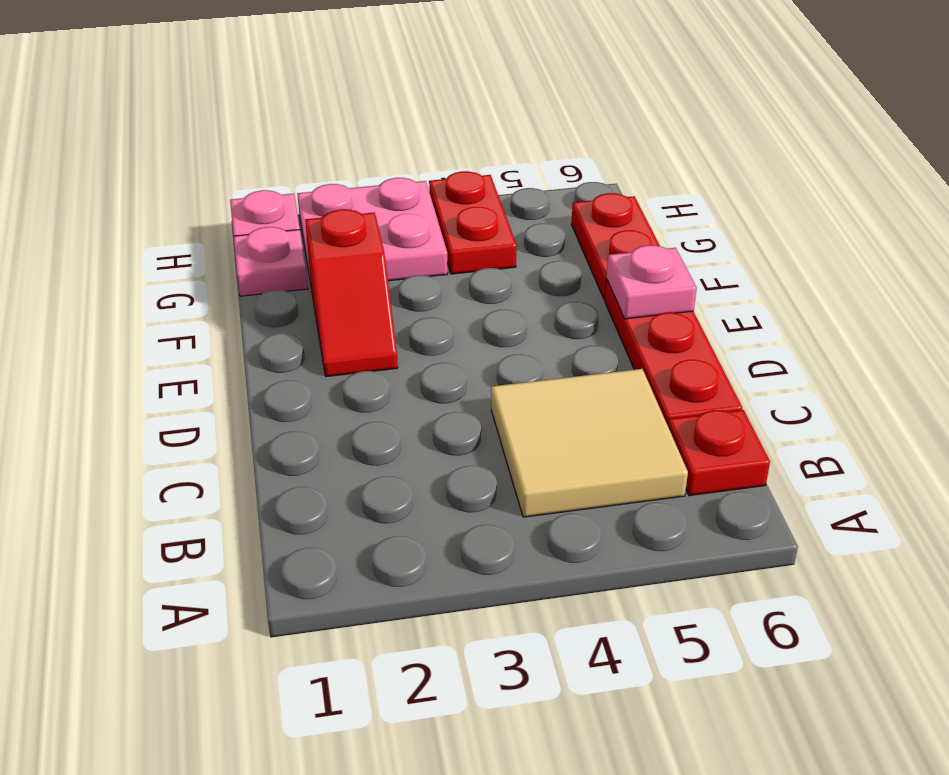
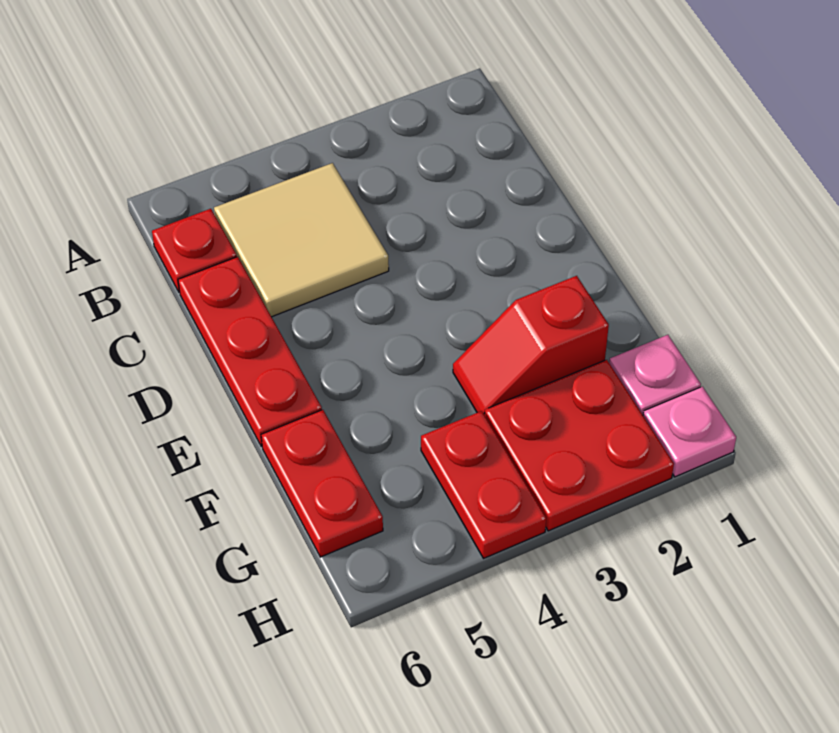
red slope E2:F2 level 1 top F -> red slope F2:F3 level 1 top 2
pink plate E6 level 2 -> none
pink plate G2:H3 level 1 -> red plate G2:H3 level 1

